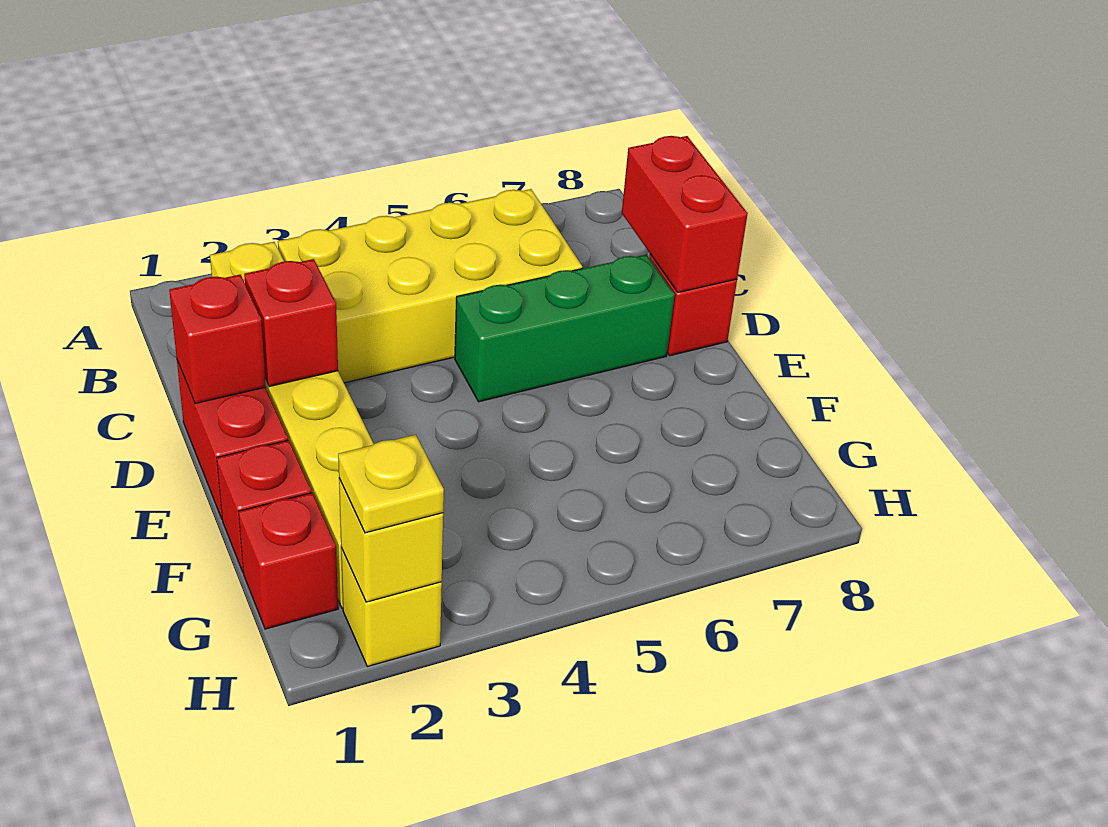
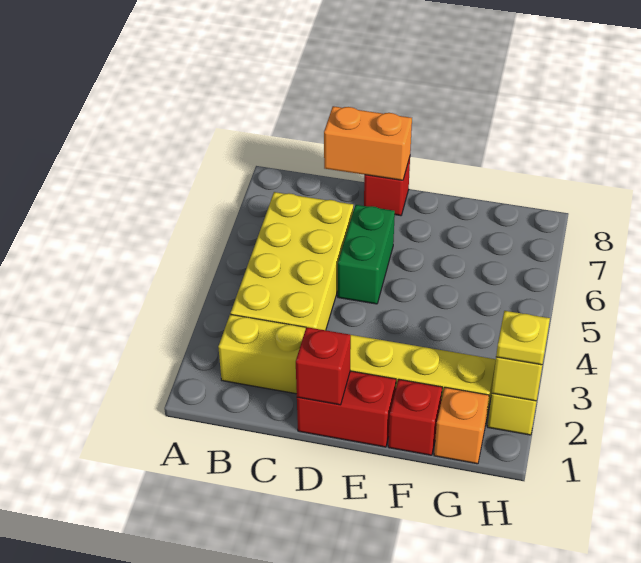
red brick C8:D8 level 2 -> orange brick C8:D8 level 2
red brick D2 level 2 -> none
green brick D5:D7 level 1 -> green brick D5:D6 level 1
red brick G1 level 1 -> orange brick G1 level 1

